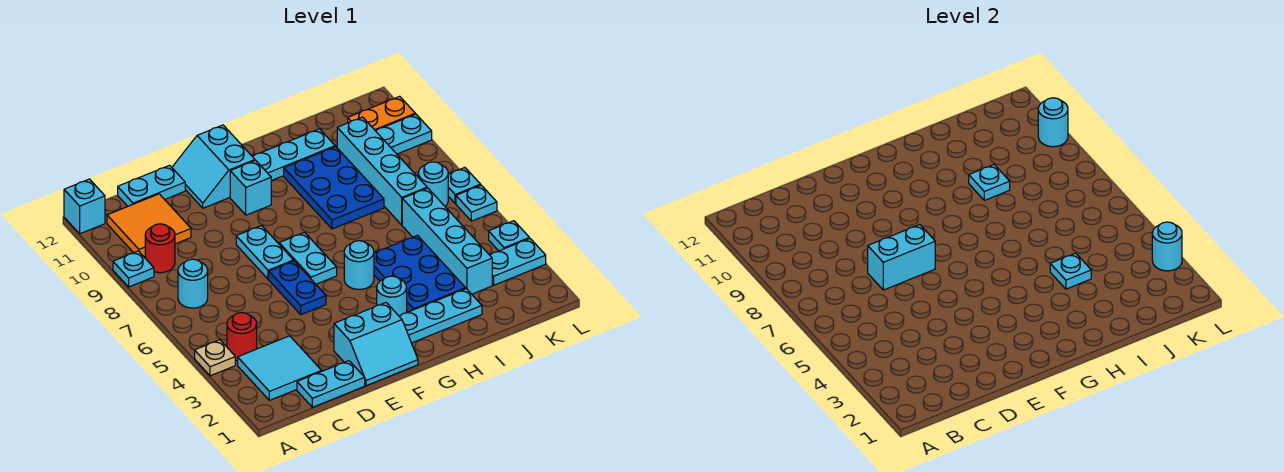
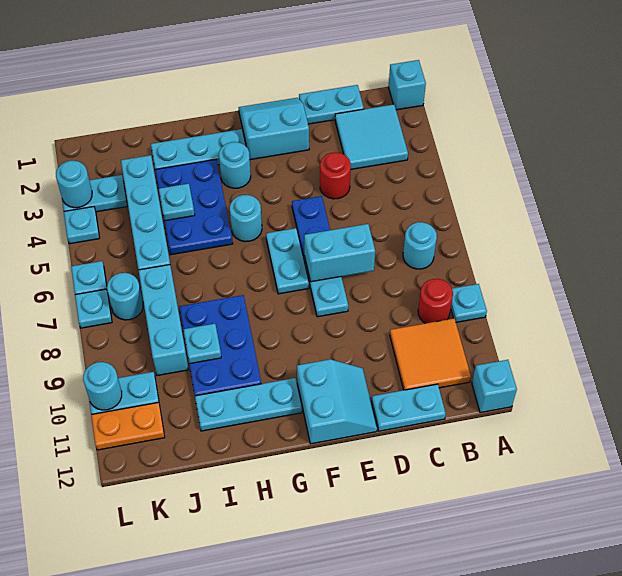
tan plate A4 level 1 -> none
red round brick B4 level 1 -> red round brick D4 level 1
cyan brick F10 level 1 -> cyan brick A1 level 1
cyan brick J7:J10 level 1 -> cyan brick J7:J9 level 1

